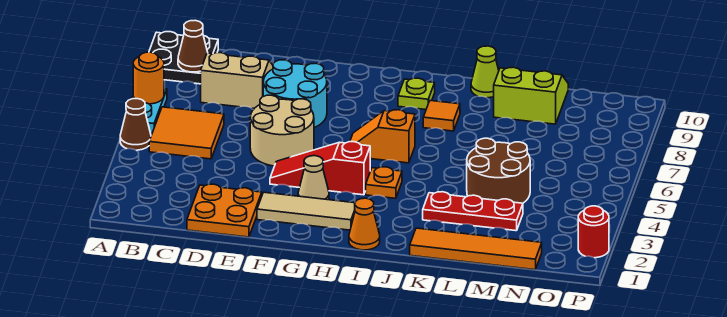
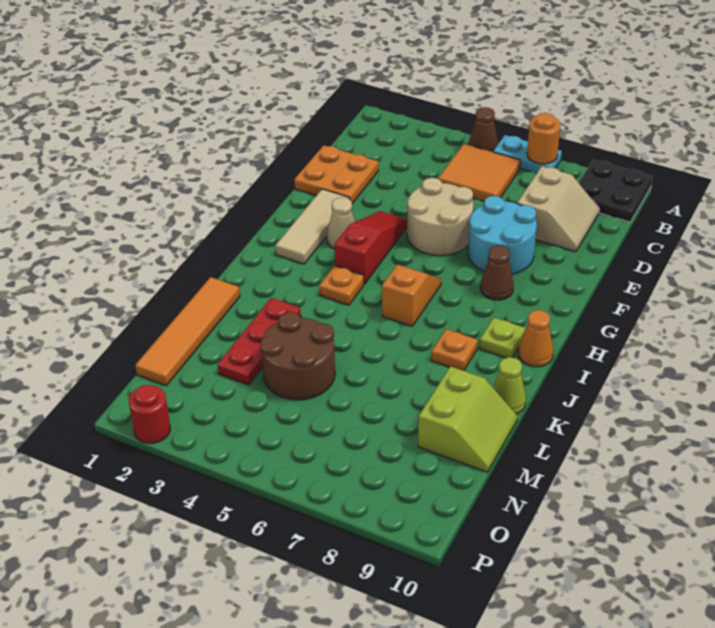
brown cone B9 level 2 -> brown cone G8 level 1
orange cone I1 level 1 -> orange cone I10 level 1
orange tile J8 level 1 -> orange plate J8 level 1

